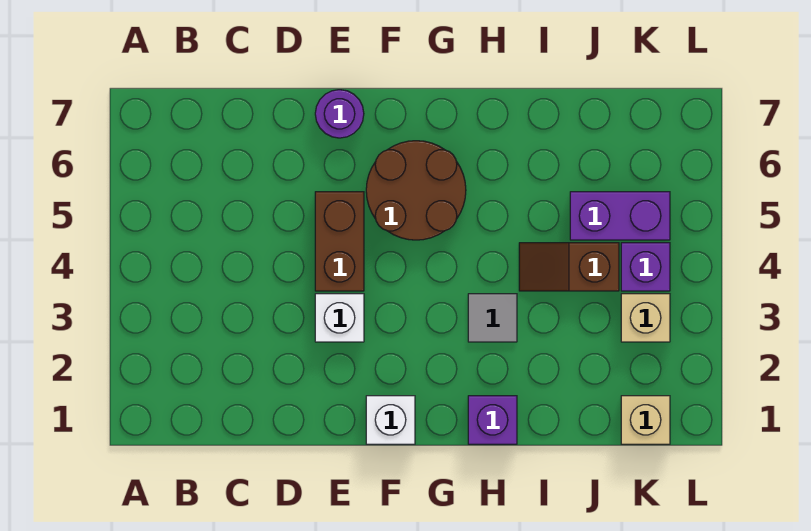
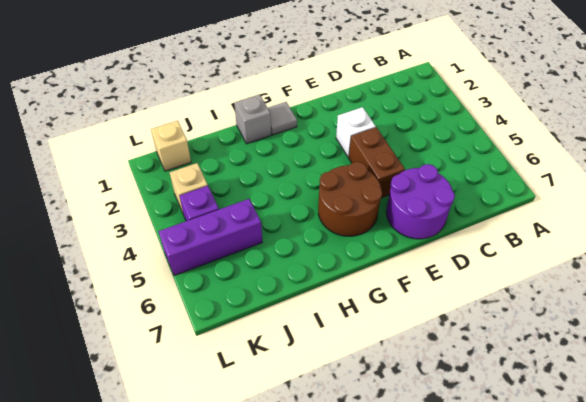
purple round brick E7 level 1 -> purple round brick D6:E7 level 1
white brick F1 level 1 -> none
purple brick H1 level 1 -> grey brick H1 level 1
grey tile H3 level 1 -> grey tile G1 level 1
brown slope I4:J4 level 1 top J -> none
purple brick J5:K5 level 1 -> purple brick J5:L5 level 1

